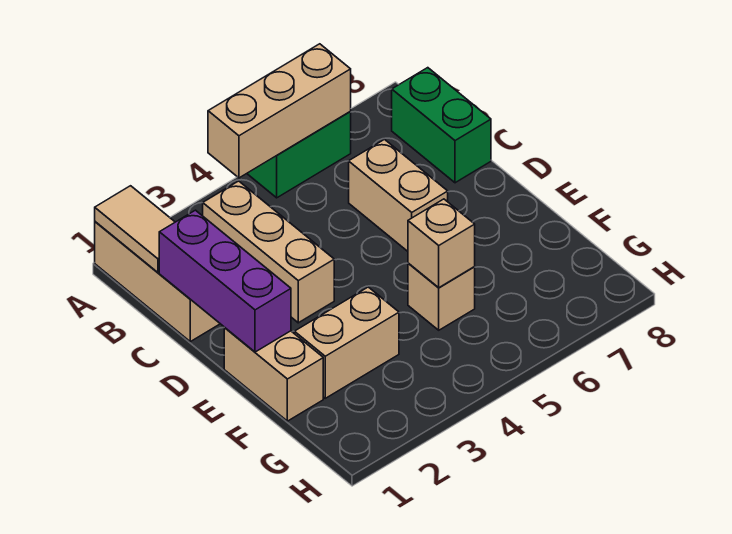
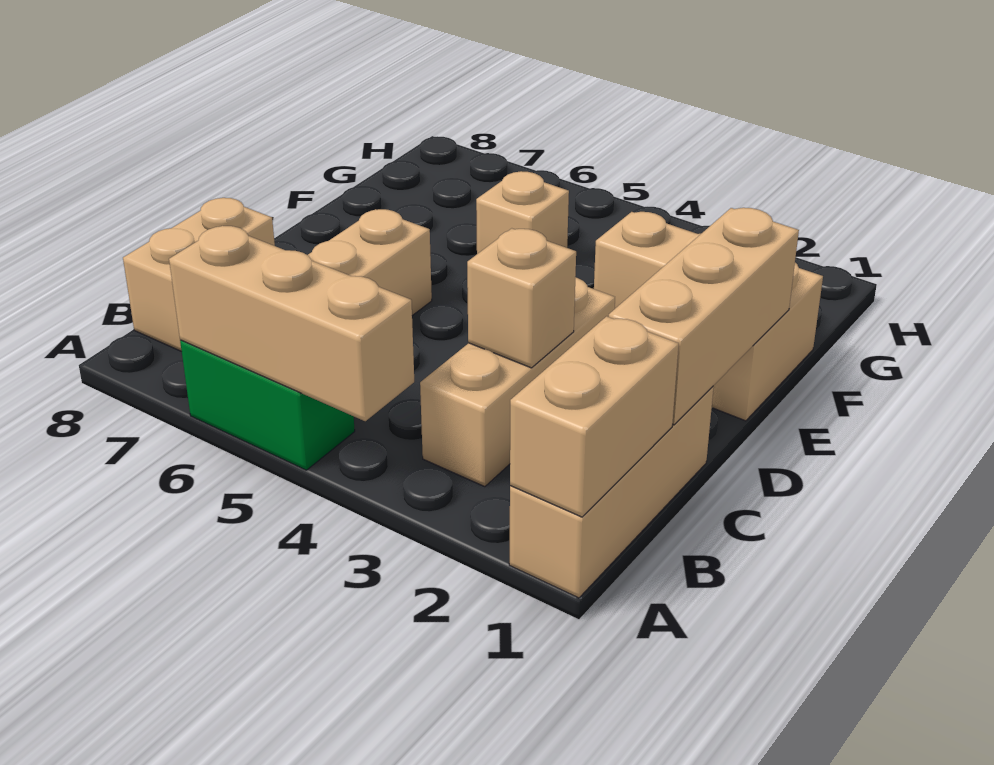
tan tile A1:B1 level 2 -> tan brick A1:B1 level 2
green brick B8:C8 level 1 -> tan brick B8:C8 level 1
purple brick C1:E1 level 2 -> tan brick C1:E1 level 2
tan brick F5 level 2 -> tan brick C3 level 2

